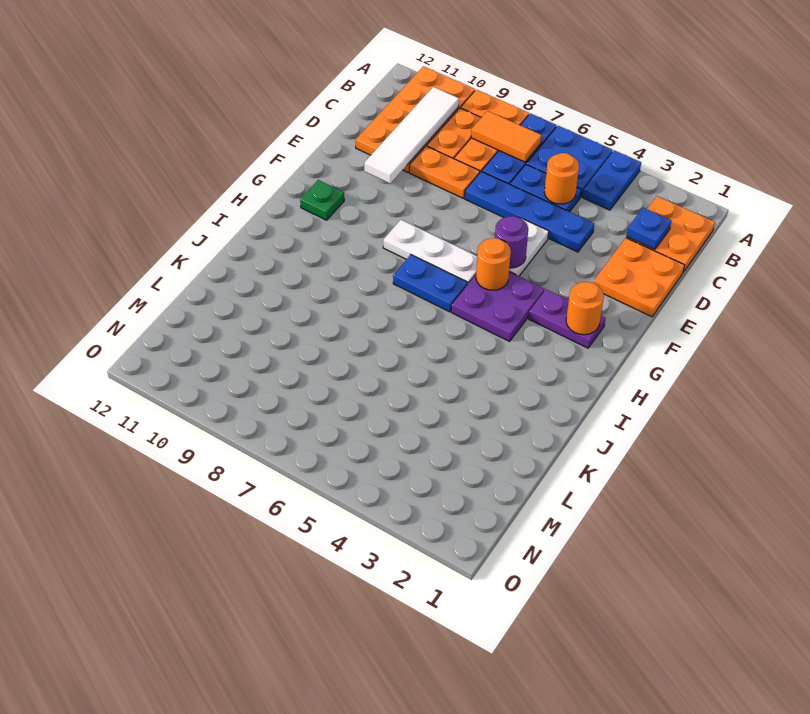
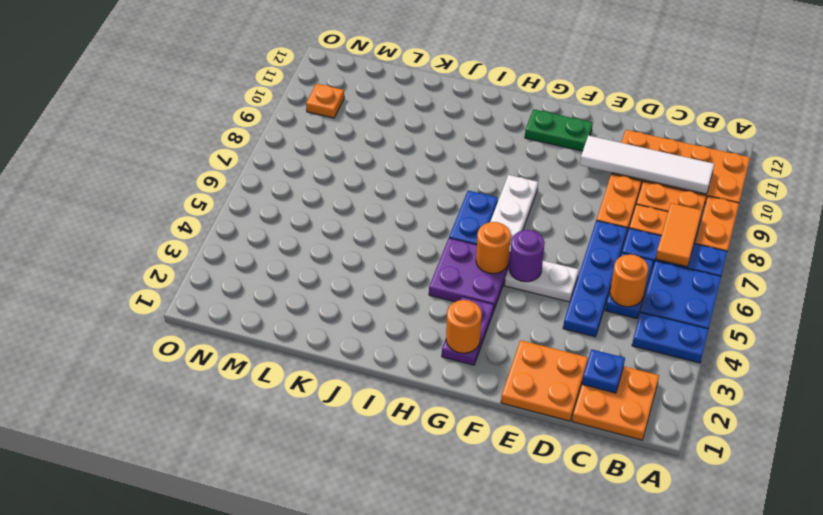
green plate G11 level 1 -> green plate F11:G11 level 1
none -> orange plate N10 level 1

